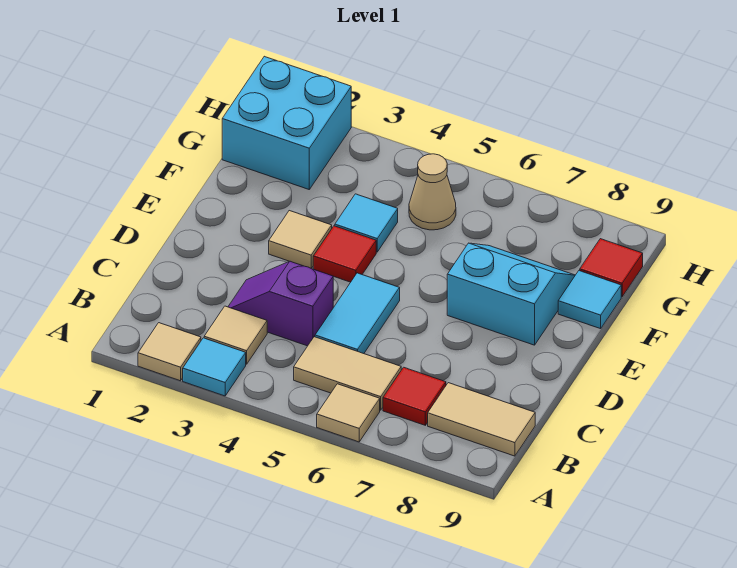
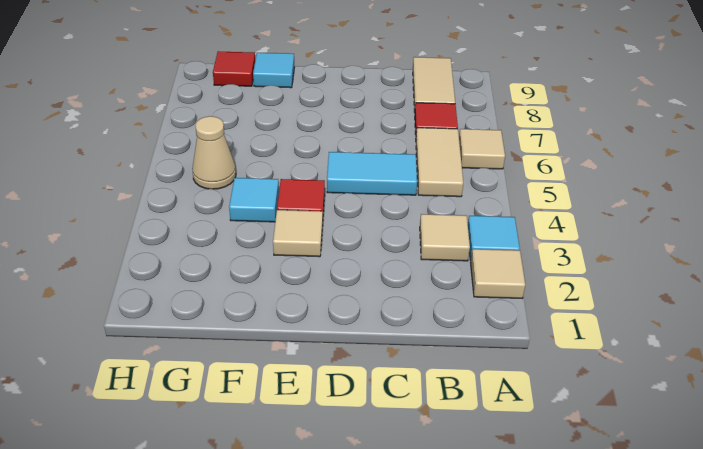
purple slope C3:C4 level 1 top 4 -> none
cyan slope E7:F8 level 1 top E -> none
cyan brick G1:H2 level 1 -> none

